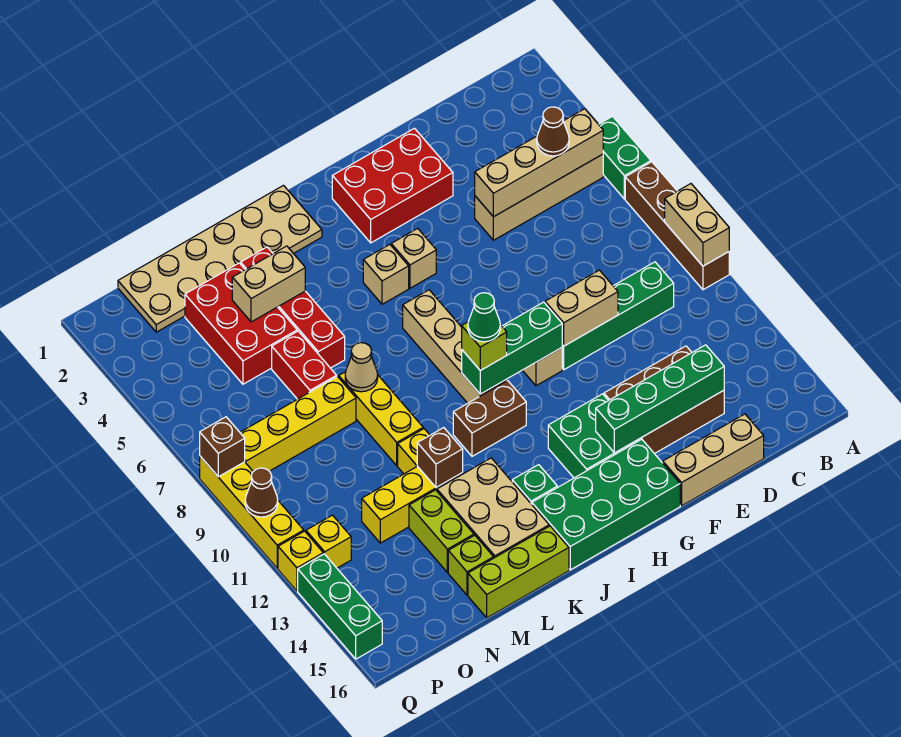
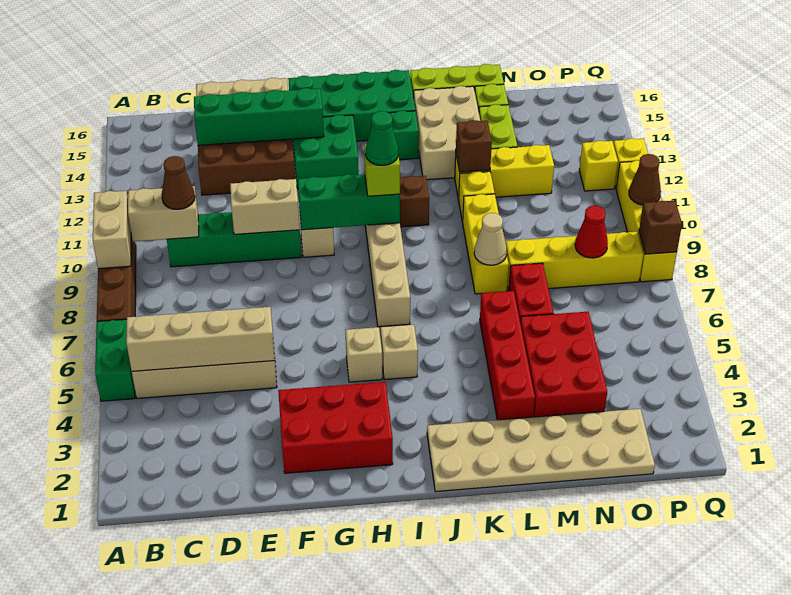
brown cone C5 level 3 -> brown cone C10 level 3
tan brick L4:M4 level 2 -> tan brick B10:C10 level 2
none -> red cone O8 level 2
green brick Q13:Q15 level 1 -> none

